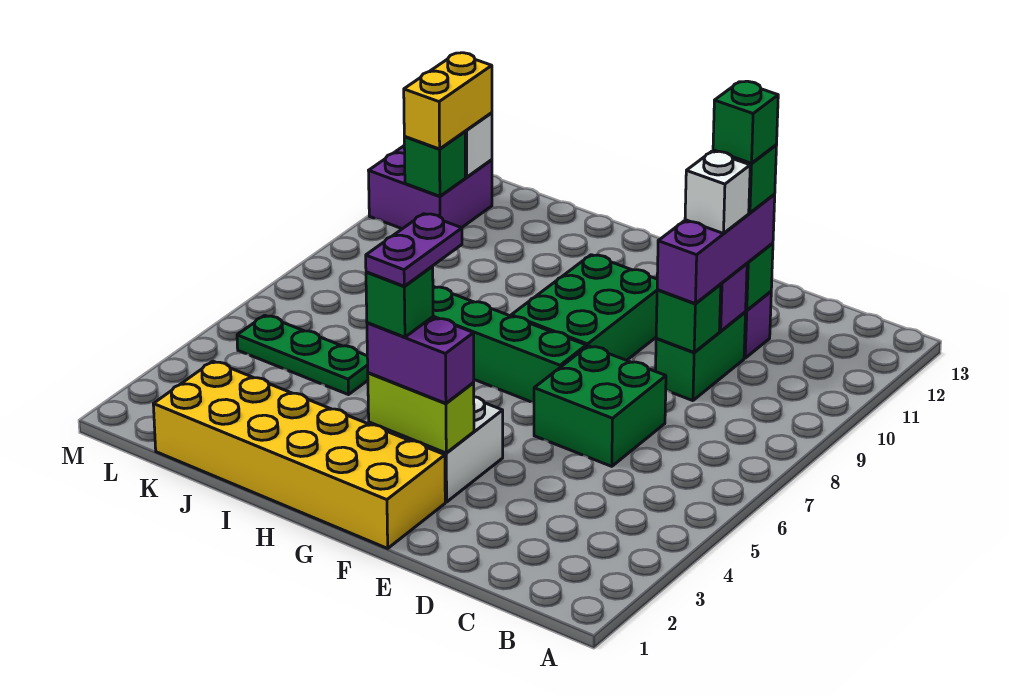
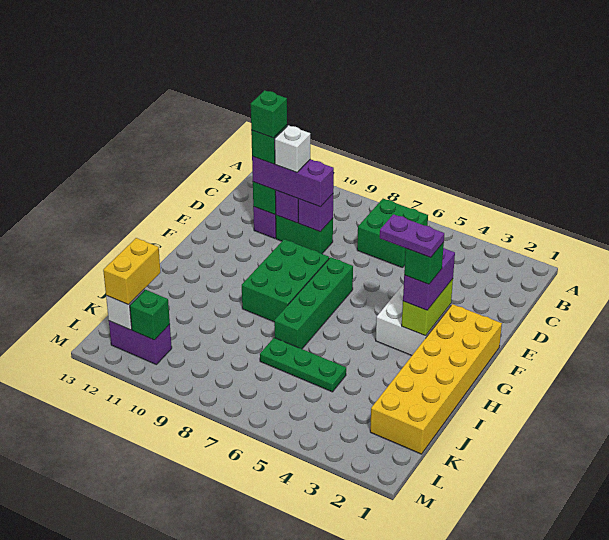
green brick D6:E7 level 1 -> green brick B6:C7 level 1
green brick D9 level 2 -> purple brick D9 level 2
green brick F8:G10 level 1 -> green brick F8:H9 level 1
green plate J5:L5 level 1 -> green plate J5:J7 level 1
purple brick L11:M12 level 1 -> purple brick L11:L12 level 1
yellow brick L11:L12 level 3 -> yellow brick K12:L12 level 3

